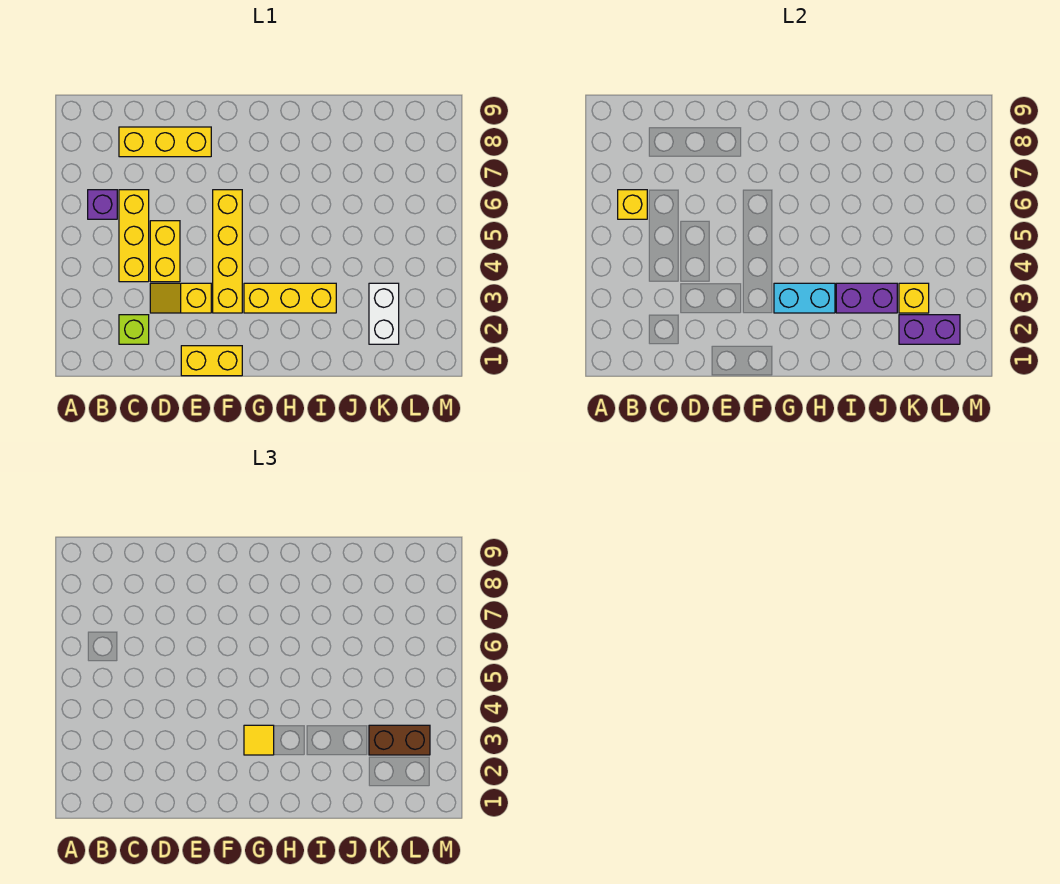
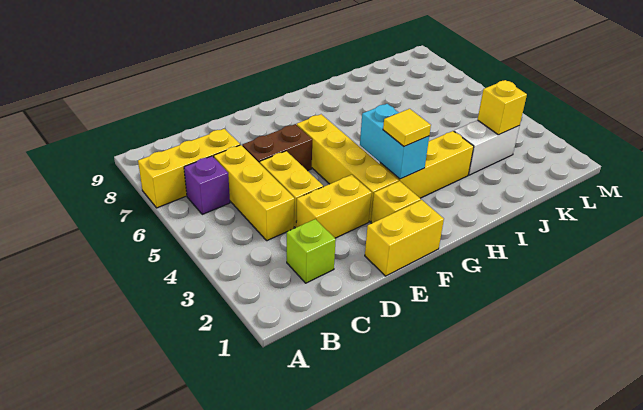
yellow brick B6 level 2 -> yellow brick F2 level 1
yellow brick C8:E8 level 1 -> yellow brick A7:C7 level 1
yellow slope D3:E3 level 1 top E -> yellow brick D3:E3 level 1
cyan brick G3:H3 level 2 -> cyan brick G3:G4 level 2
purple brick I3:J3 level 2 -> none
white brick K2:K3 level 1 -> white brick J3:K3 level 1
purple brick K2:L2 level 2 -> none
brown brick K3:L3 level 3 -> brown brick D6:E6 level 1

